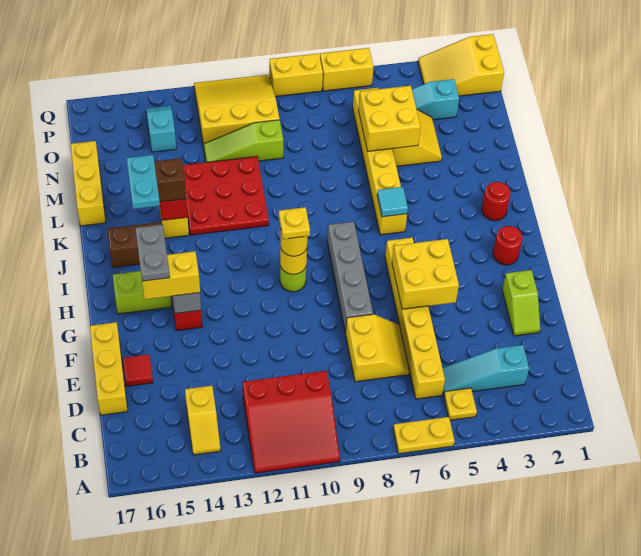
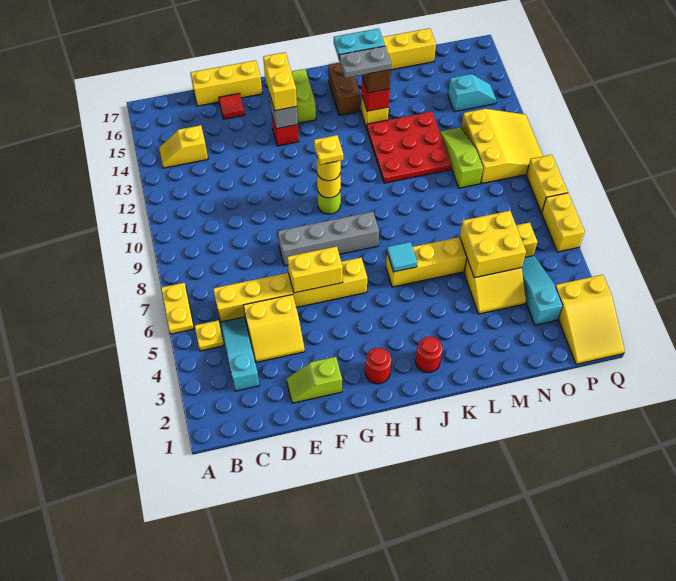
red slope A10:C12 level 1 top C -> none
yellow slope D7:E8 level 1 top 8 -> yellow slope D4:E5 level 1 top 5
yellow brick F5:G6 level 2 -> yellow brick F6:G6 level 2
grey plate G15:H15 level 4 -> grey plate J14:K14 level 4
yellow slope P1:Q3 level 1 top 1 -> yellow slope P1:Q3 level 1 top 3

